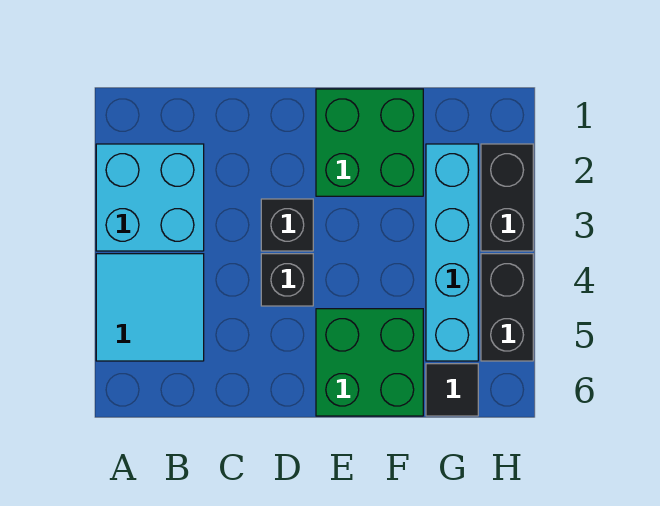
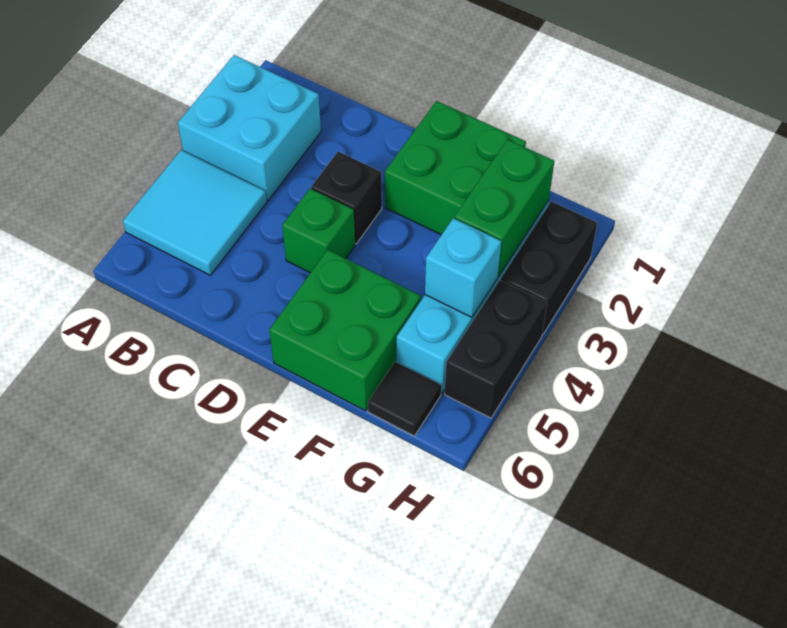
black brick D4 level 1 -> green brick D4 level 1
none -> green brick G2:G3 level 2
none -> cyan brick G4 level 2

